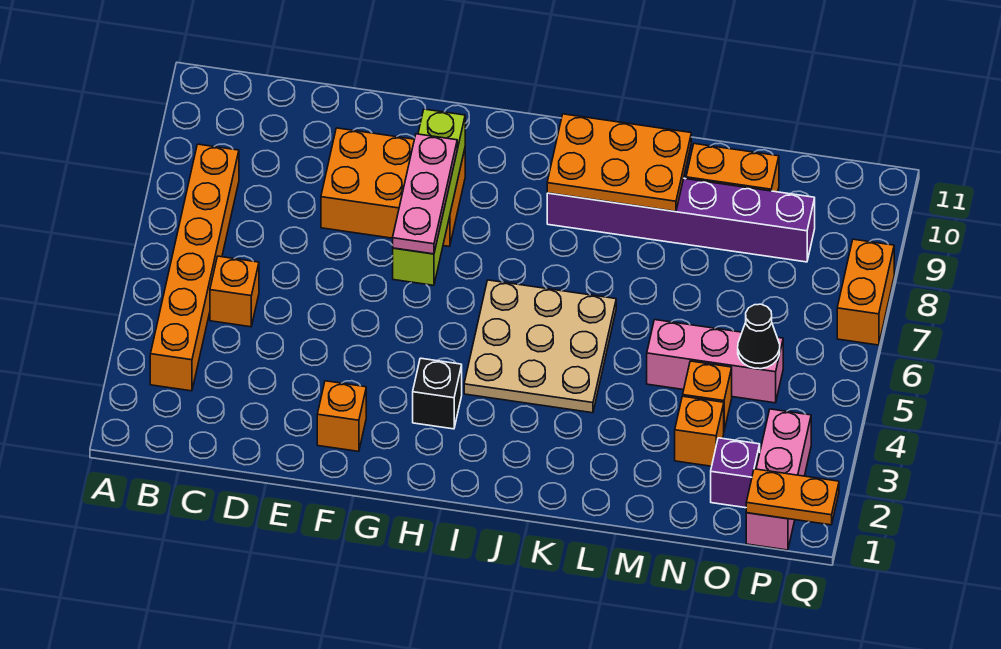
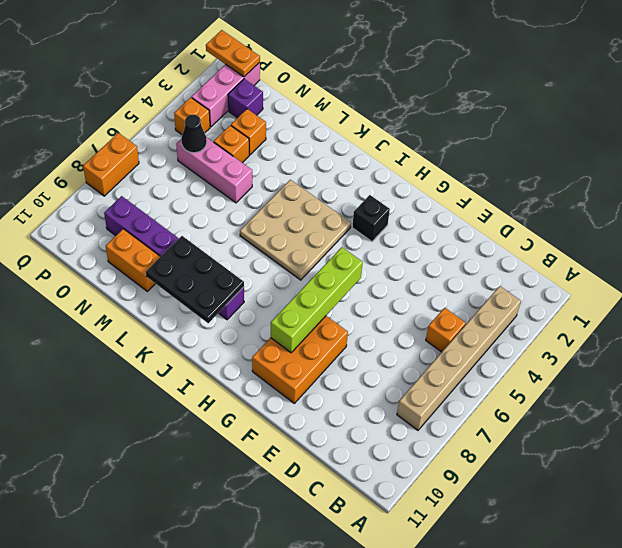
orange brick B3:B8 level 1 -> tan brick B3:B8 level 1
orange brick E8:G9 level 1 -> orange brick F8:G10 level 1
orange brick F2 level 1 -> orange brick P4 level 1
pink plate G6:G8 level 3 -> none
orange plate J9:L10 level 2 -> black plate J9:L10 level 2

